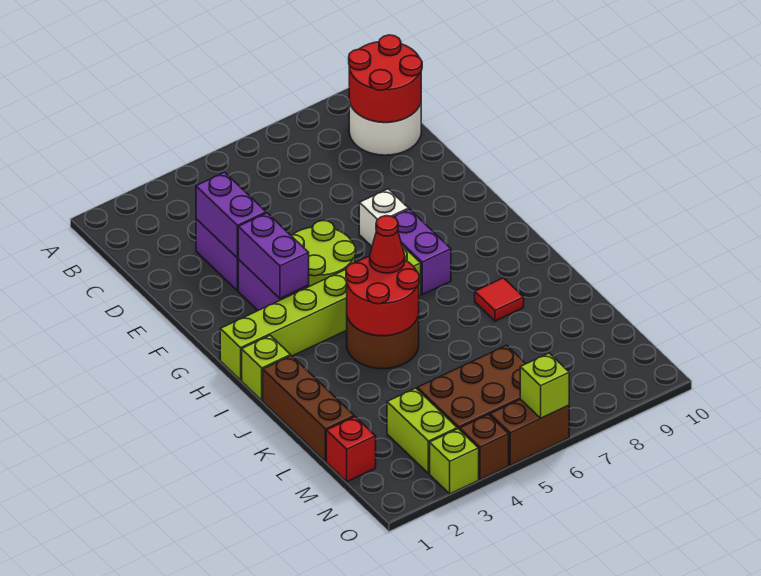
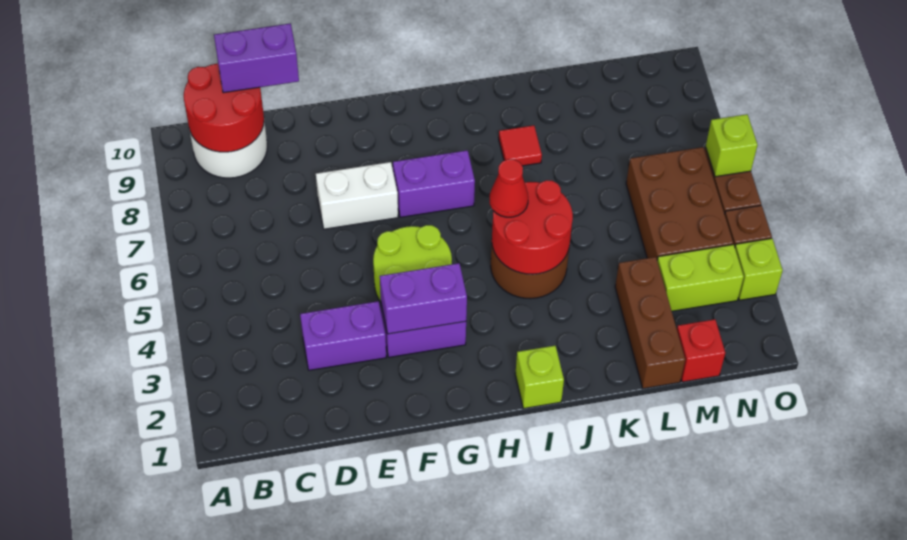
purple brick D3:E3 level 2 -> purple brick C10:D10 level 3
white brick F7 level 1 -> white brick E7:F7 level 1
lime brick H1:H6 level 1 -> none
brown brick J1:L1 level 1 -> brown brick L1:L3 level 1

